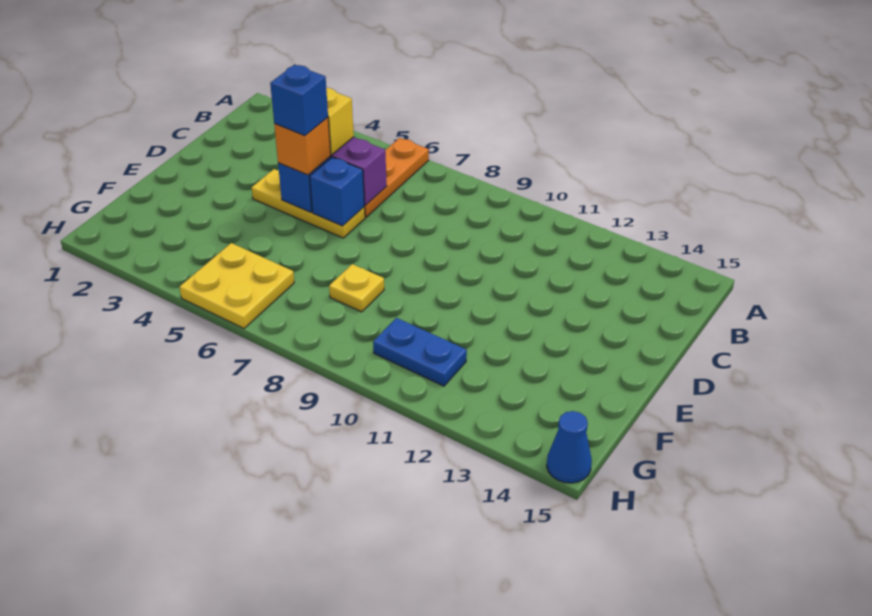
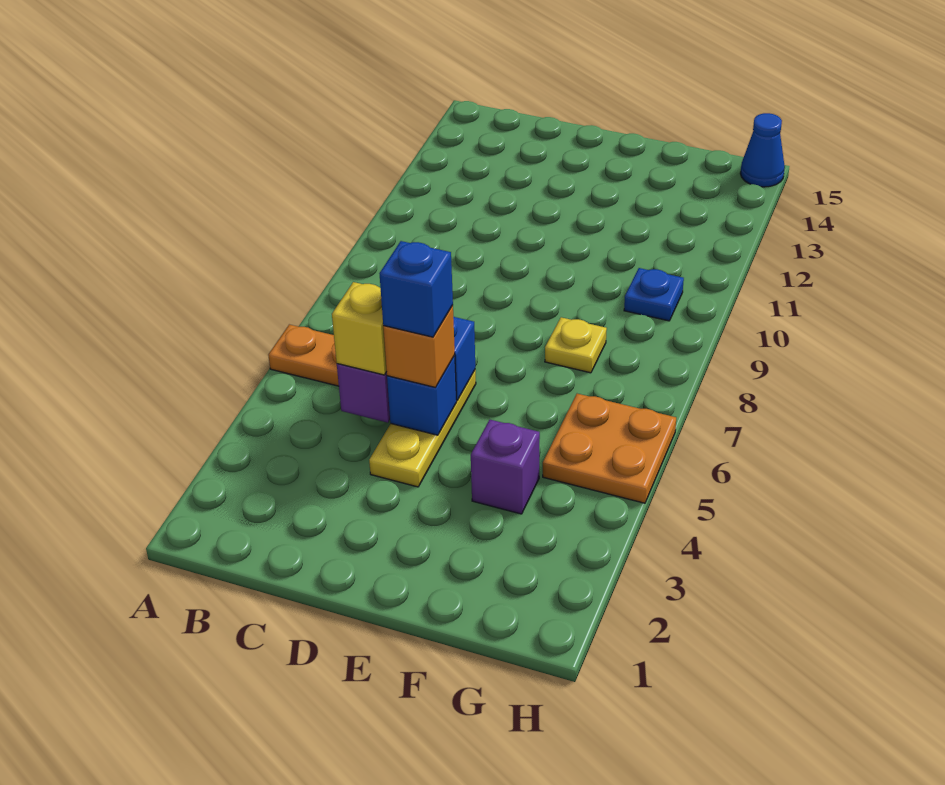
none -> purple brick F4 level 1
yellow plate G5:H6 level 1 -> orange plate G5:H6 level 1
blue plate G10:G11 level 1 -> blue plate G10 level 1

